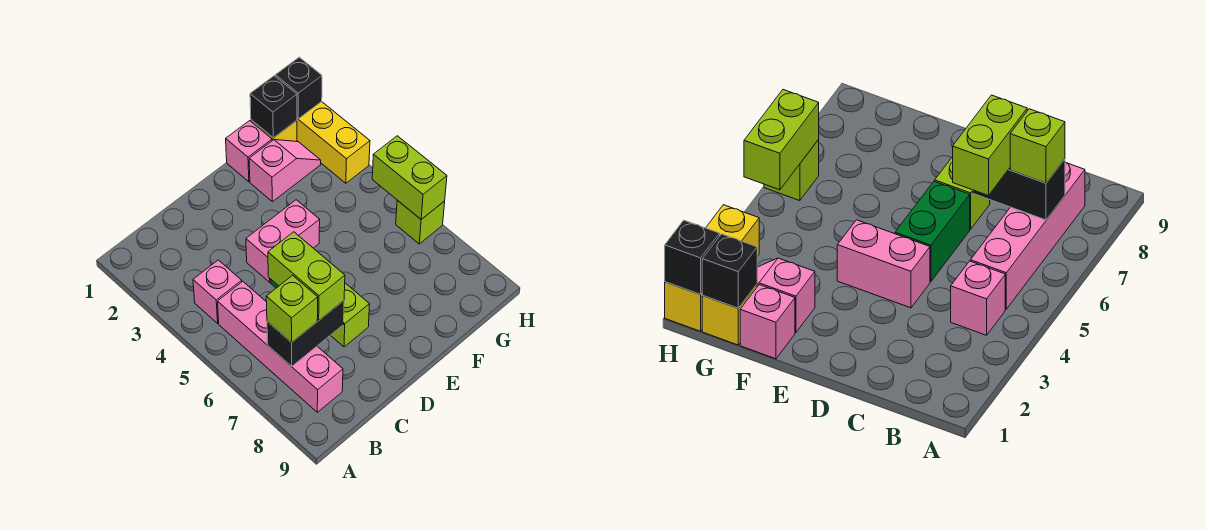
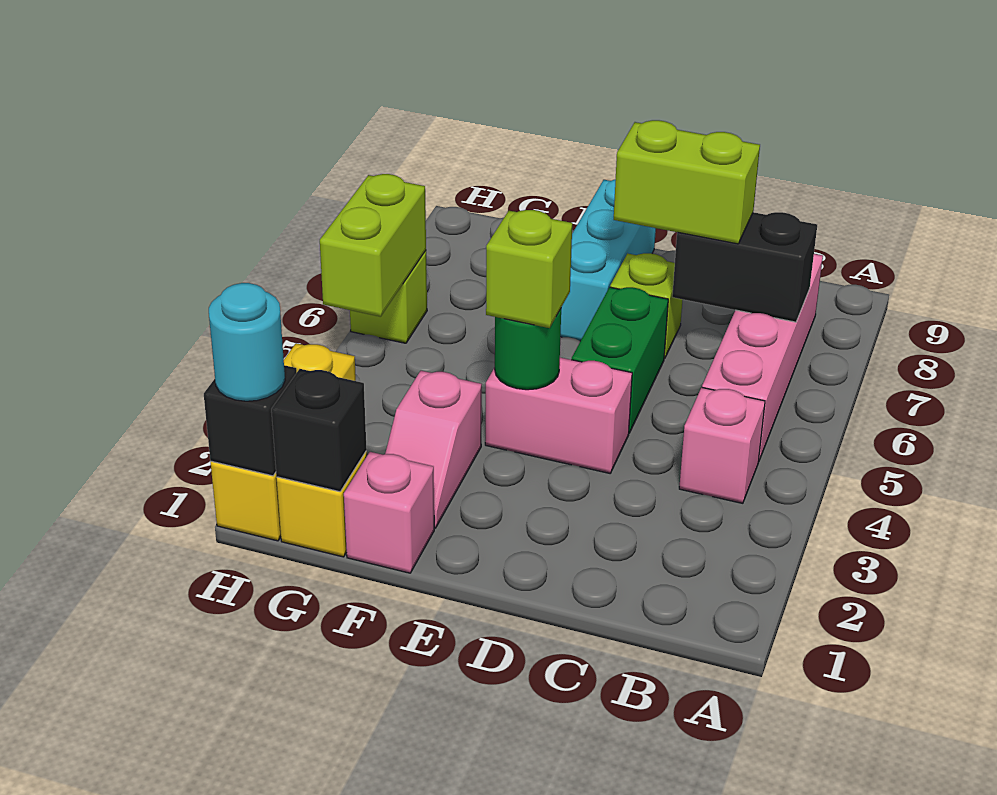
lime brick B7 level 3 -> lime brick E4 level 3
lime brick C6:C7 level 3 -> lime brick C7:D7 level 3
none -> green round brick E4 level 2
none -> cyan brick E7:E9 level 1
pink slope F2:G2 level 1 top F -> pink slope F2:F3 level 1 top 3
none -> cyan round brick H1 level 3

